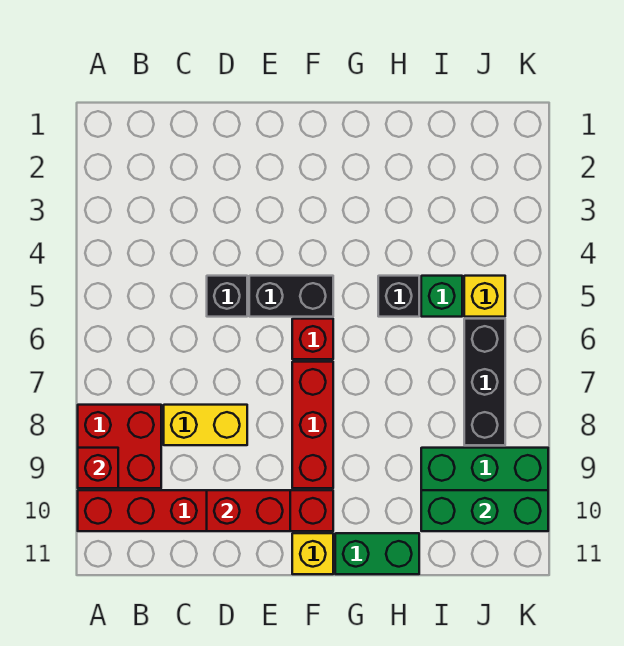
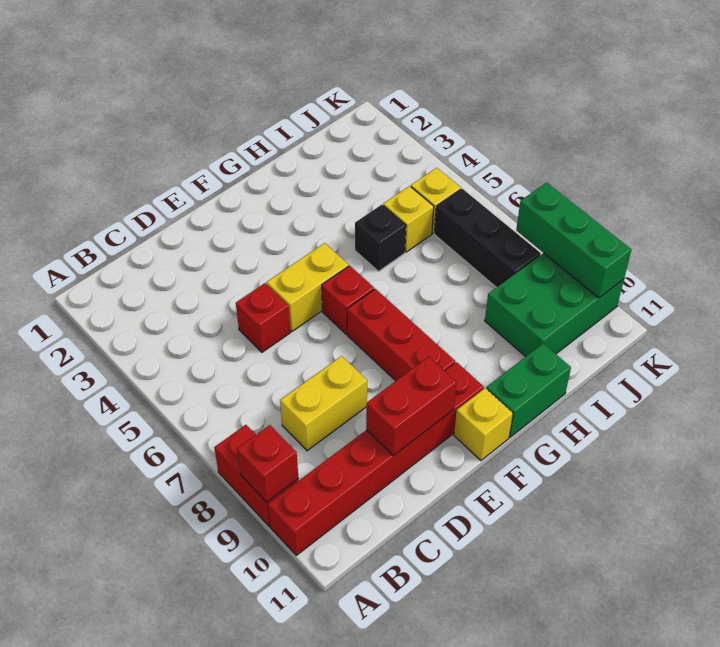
red brick A8:B9 level 1 -> red brick A8:A9 level 1
black brick D5 level 1 -> red brick D5 level 1
black brick E5:F5 level 1 -> yellow brick E5:F5 level 1
green brick I5 level 1 -> yellow brick I5 level 1
green brick I10:K10 level 2 -> green brick K8:K10 level 2

